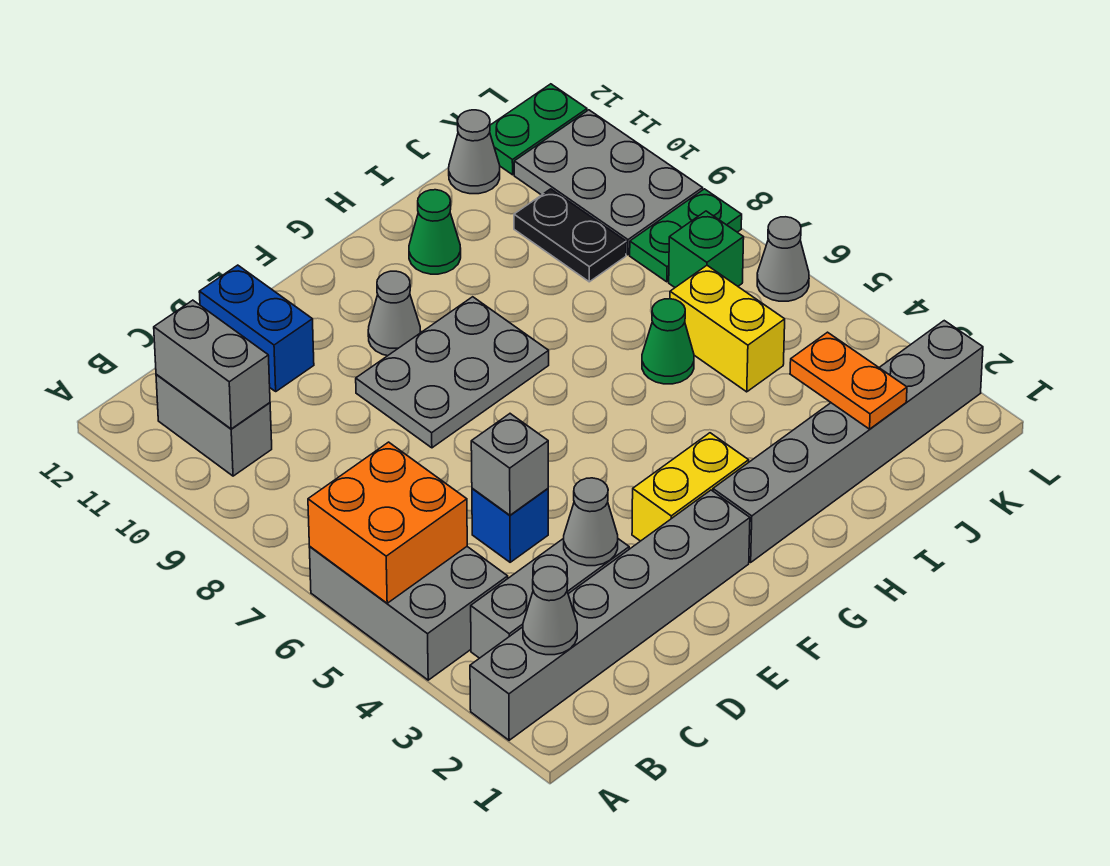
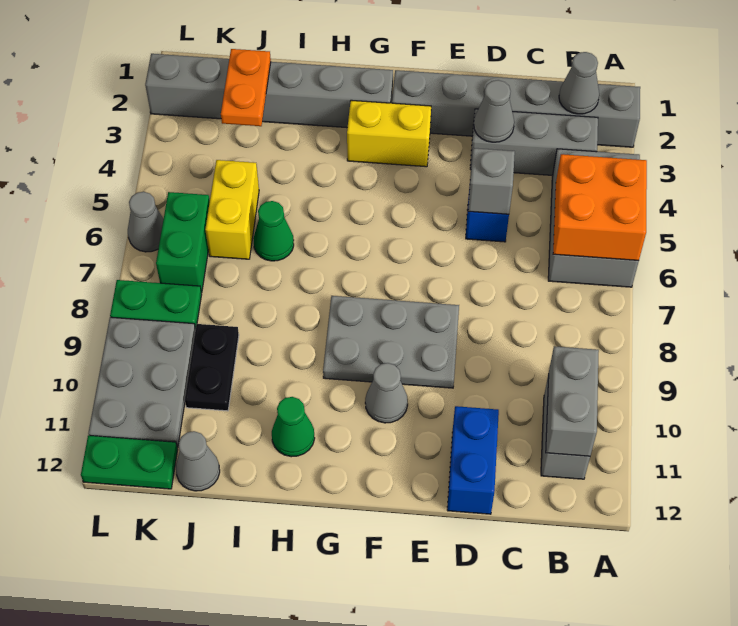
green brick K7 level 1 -> green brick K6:K7 level 1

